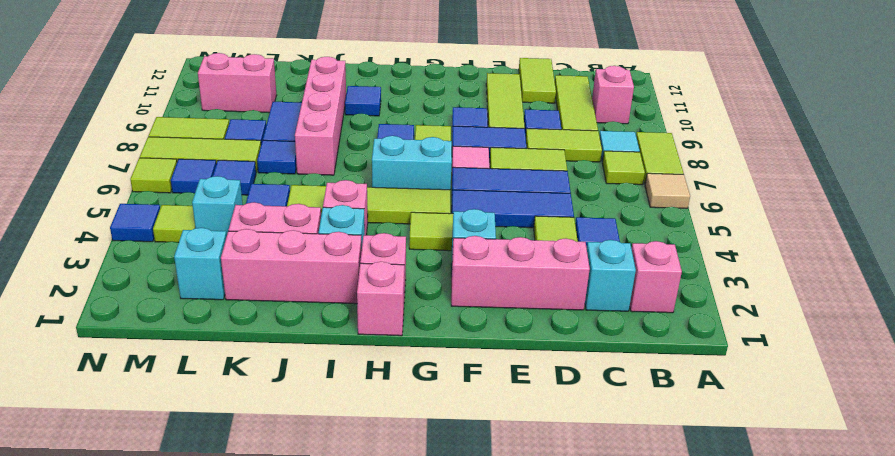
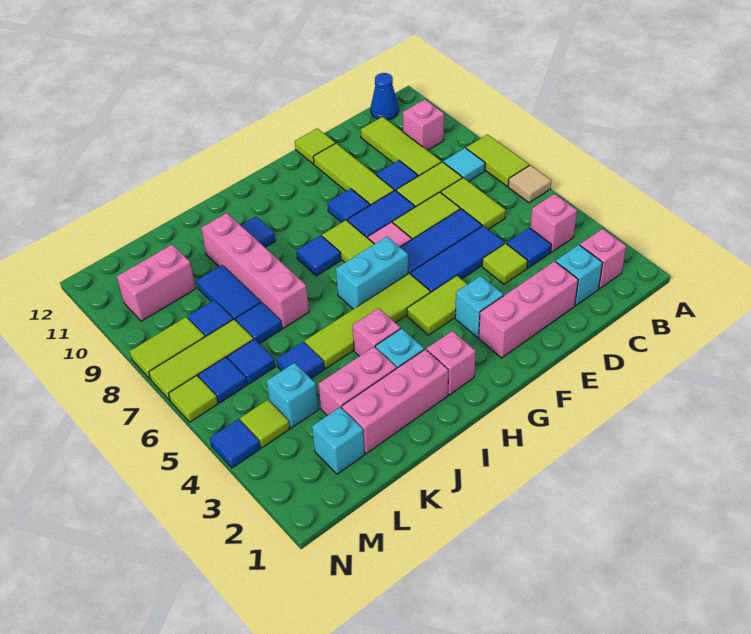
lime tile B7 level 1 -> lime tile E12 level 1
none -> blue cone B12 level 1
lime tile D11:D12 level 1 -> lime tile C6:C7 level 1
pink brick H1 level 1 -> pink brick B4 level 1

